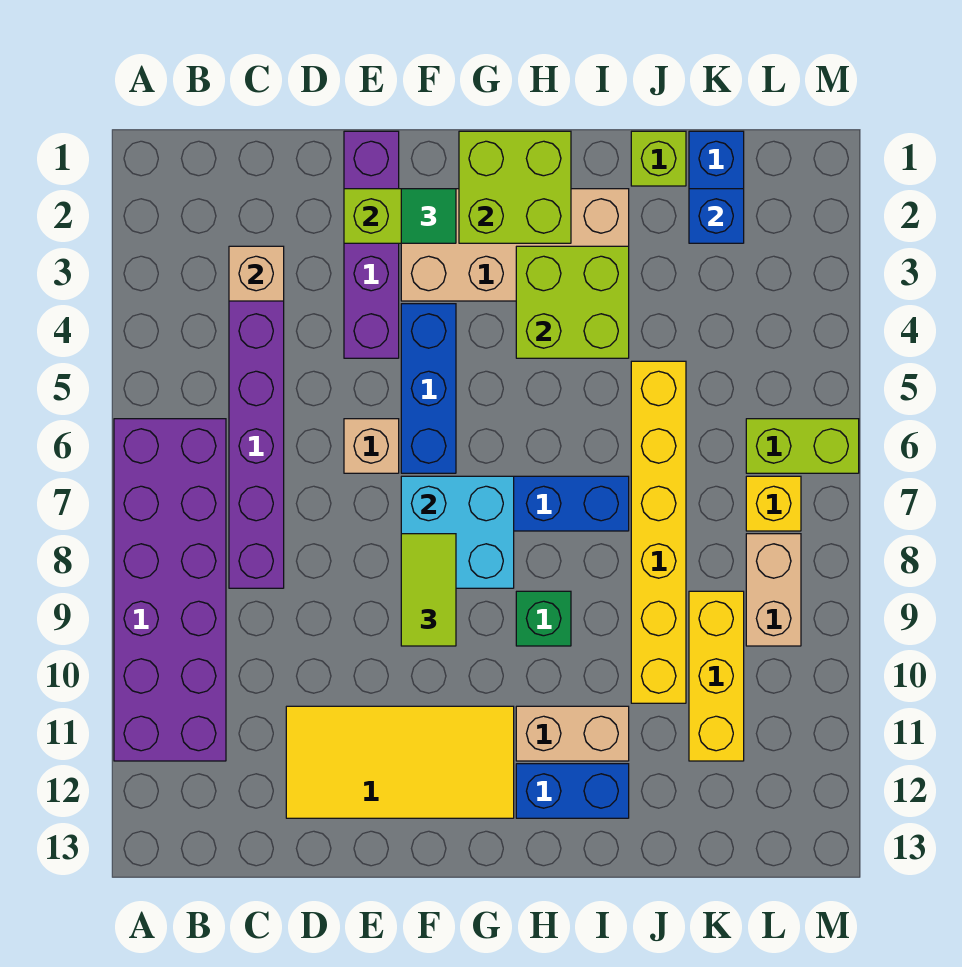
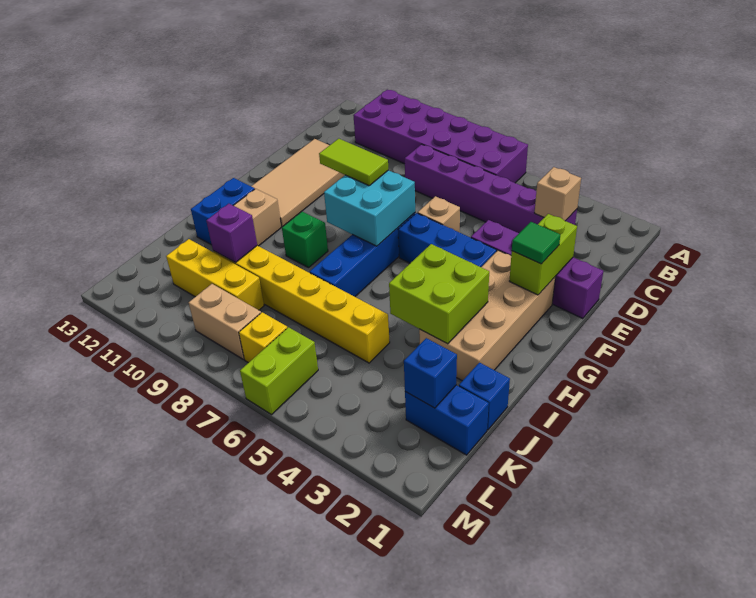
yellow tile D11:G12 level 1 -> tan tile D11:G12 level 1
lime brick G1:H2 level 2 -> none
lime brick J1 level 1 -> blue brick J1 level 1
none -> purple brick J10 level 2

